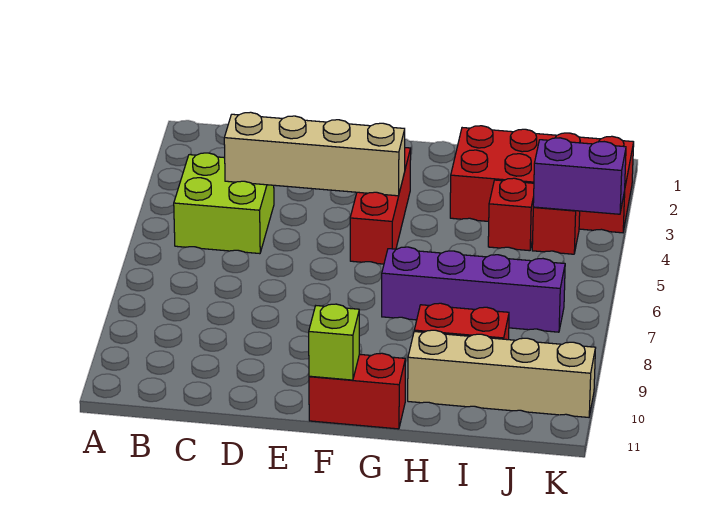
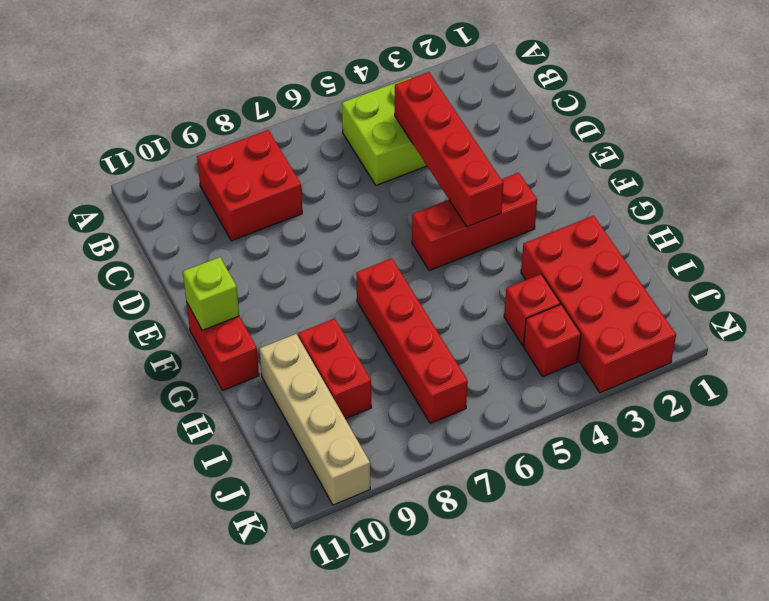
none -> red brick B8:C9 level 1
tan brick C4:F4 level 2 -> red brick C4:F4 level 2
purple brick G7:J7 level 1 -> red brick G7:J7 level 1
purple brick J4:K4 level 2 -> none

